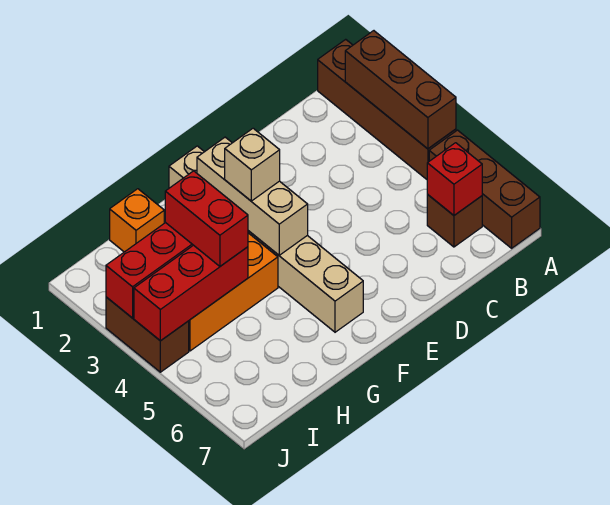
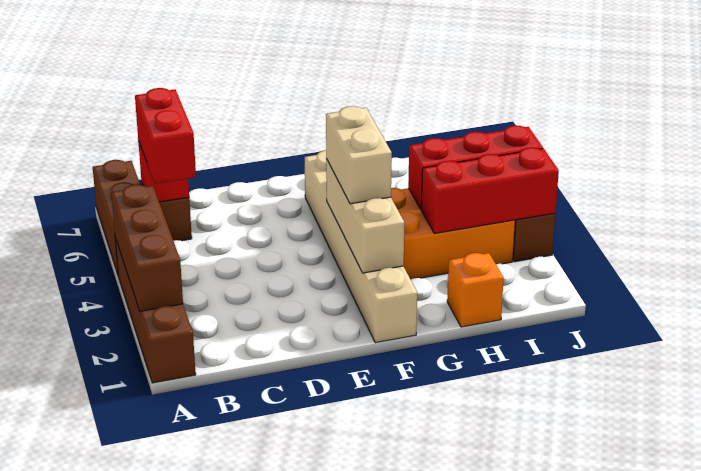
tan brick F3 level 3 -> tan brick F3:F4 level 3
red brick H3:H4 level 3 -> red brick B5:B6 level 3

